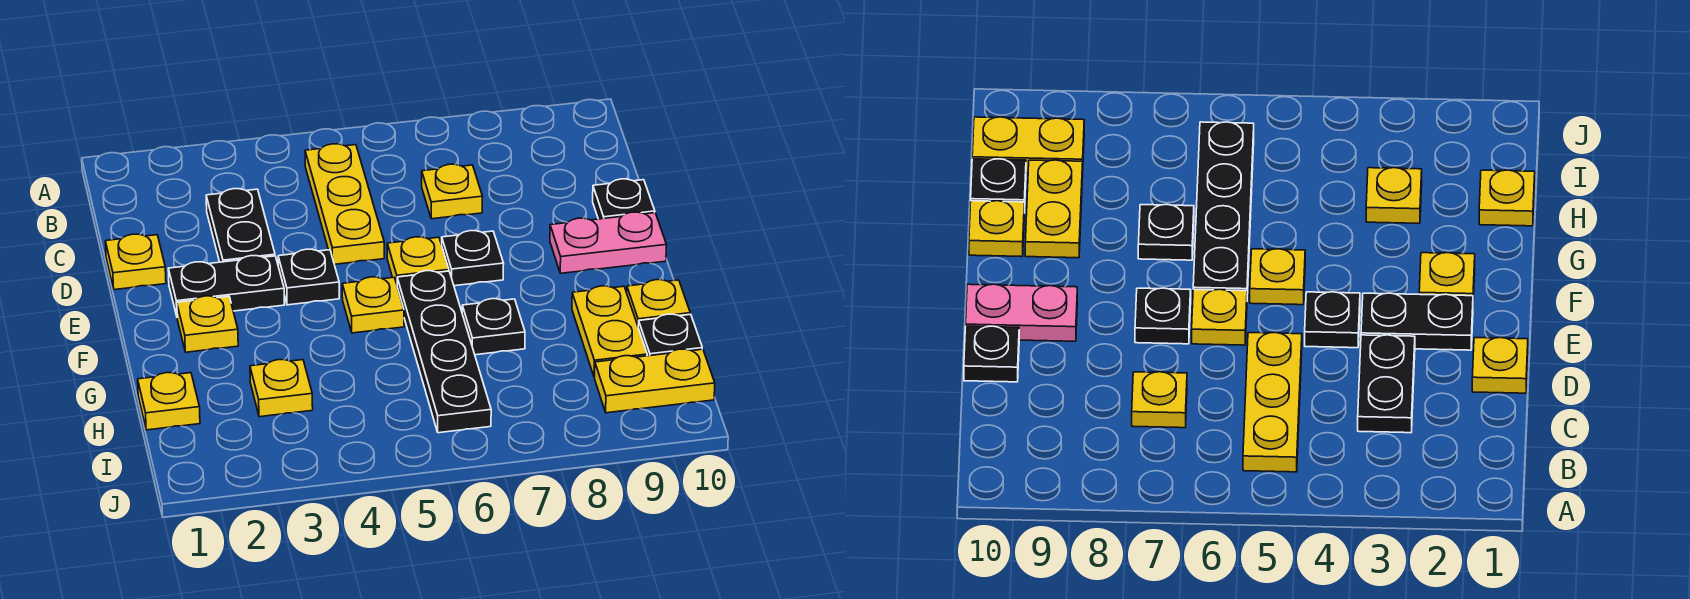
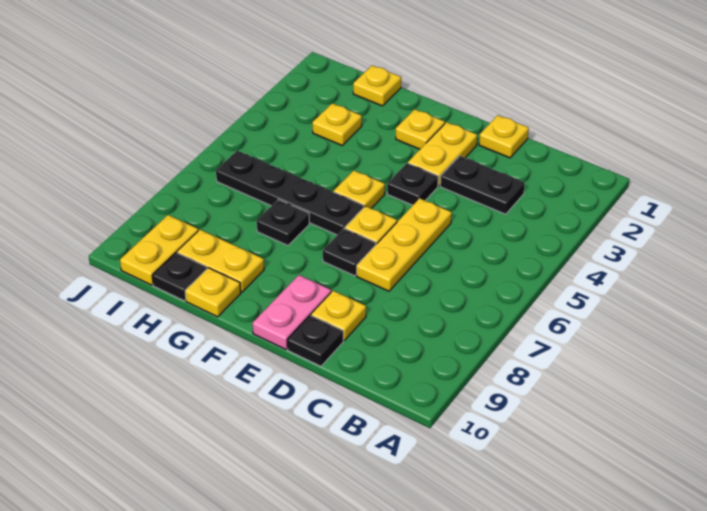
yellow plate B5:D5 level 1 -> yellow plate D5:D7 level 1
yellow plate C7 level 1 -> yellow plate D9 level 1
black plate E2:E3 level 1 -> yellow plate E2:E3 level 1

